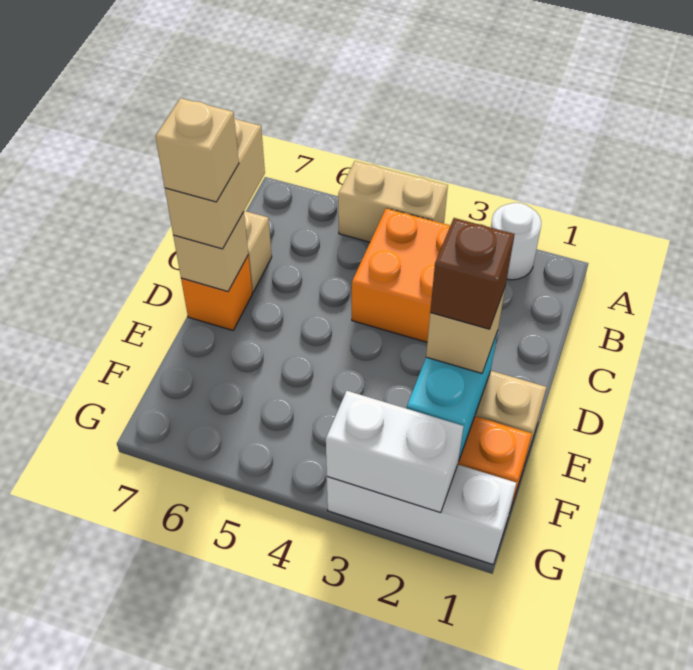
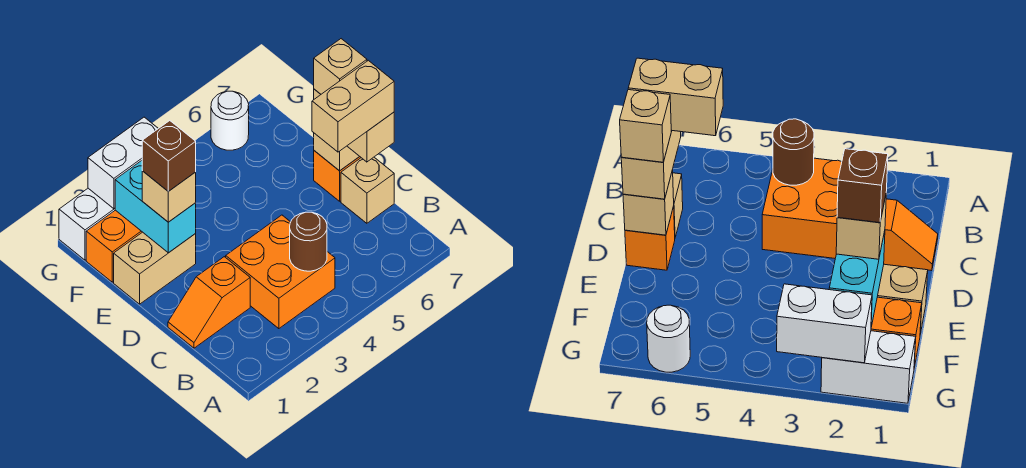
white round brick A2 level 1 -> white round brick G6 level 1
tan brick A4:A5 level 1 -> tan brick C6:C7 level 4
none -> brown round brick B4 level 2
none -> orange slope C1:C2 level 1 top 2
white brick G1:G3 level 1 -> white brick G1:G2 level 1

